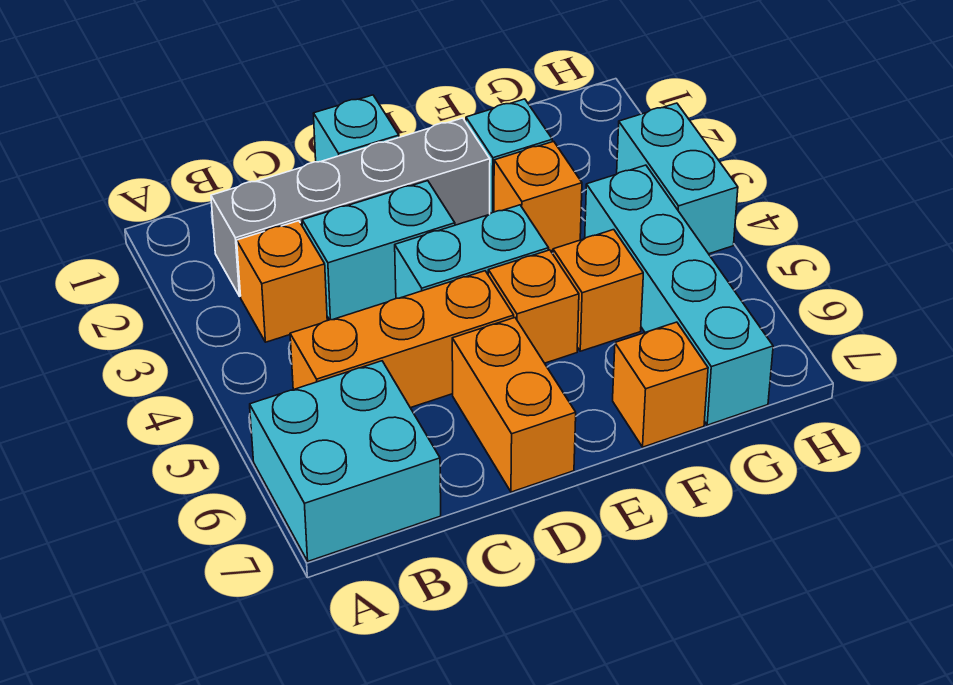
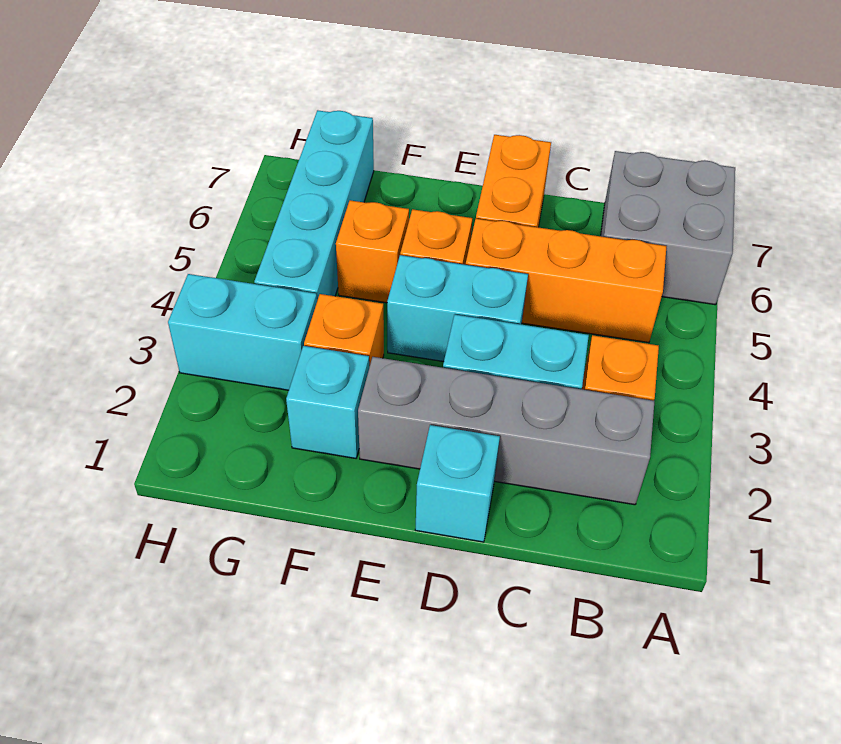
cyan brick A6:B7 level 1 -> grey brick A6:B7 level 1
orange brick F7 level 1 -> none
cyan brick H3:H4 level 1 -> cyan brick G3:H3 level 1

